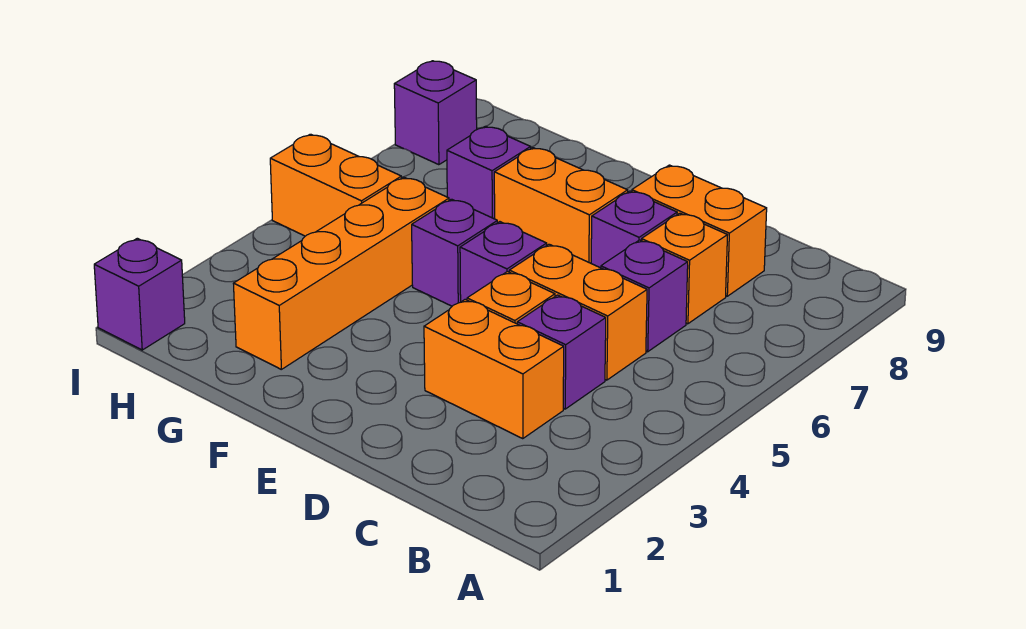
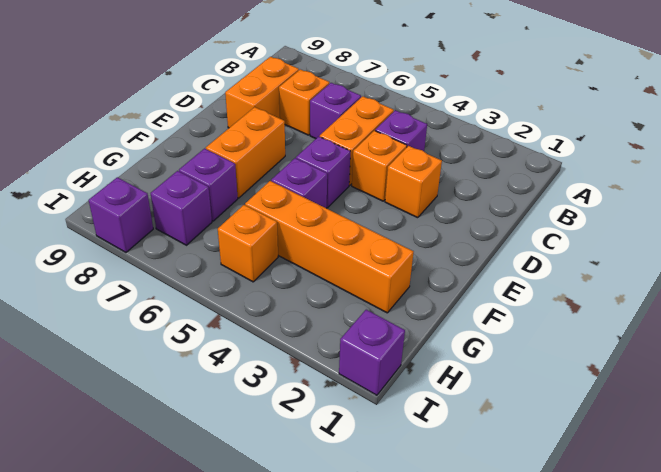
orange brick C3:D3 level 1 -> orange brick D3 level 1
purple brick D7 level 1 -> purple brick H7 level 1
orange brick H5:I5 level 1 -> orange brick H5 level 1

